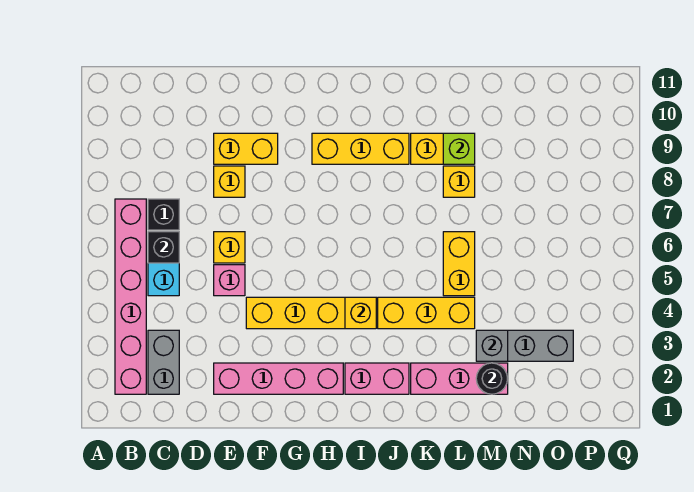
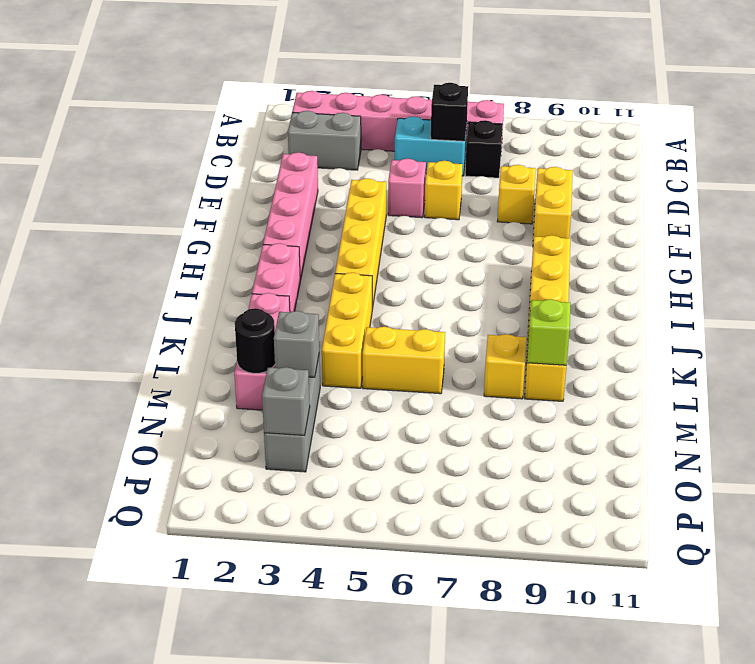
yellow brick I4 level 2 -> none
none -> grey brick O3 level 2

